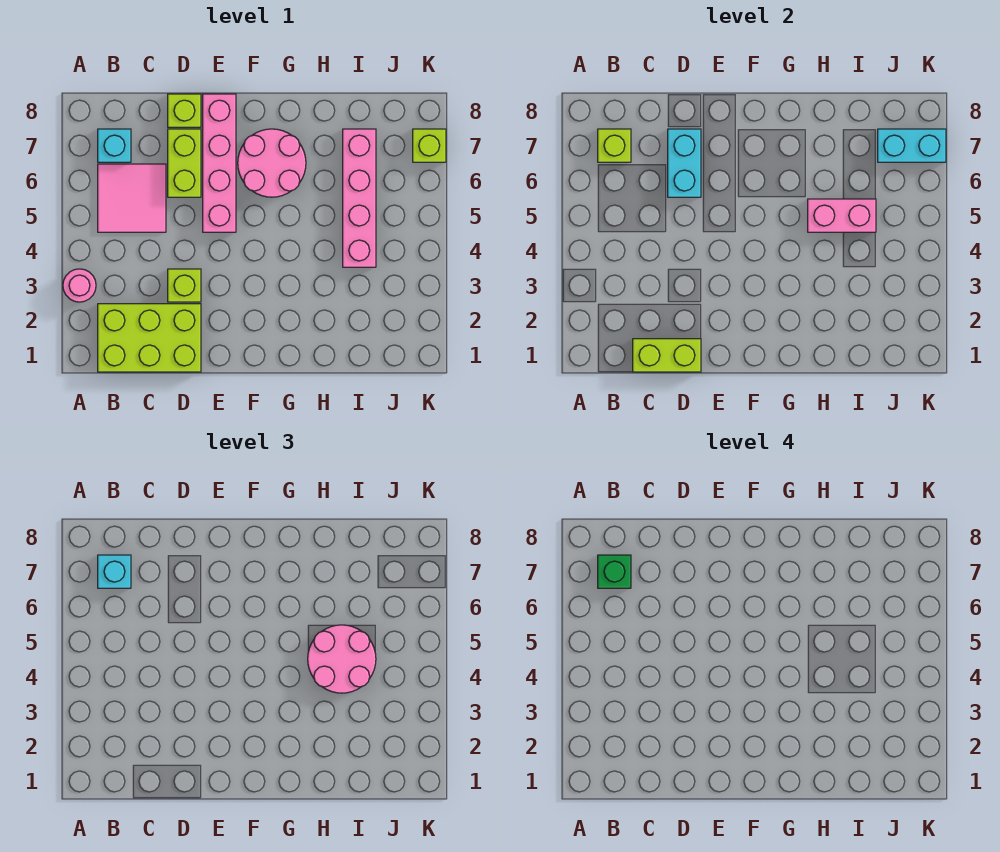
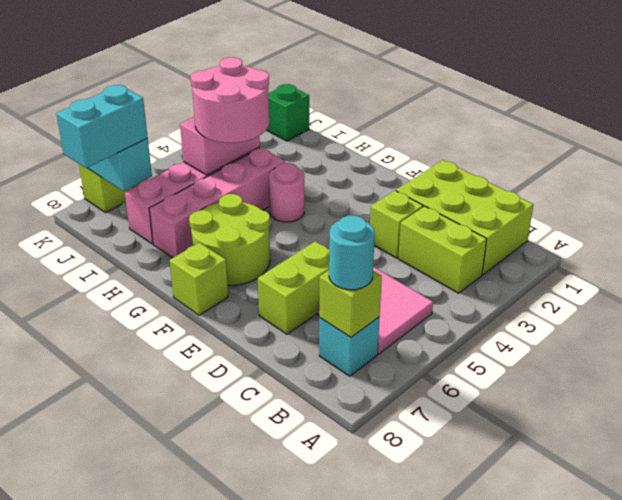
pink round brick A3 level 1 -> pink round brick G4 level 1
cyan brick B7 level 3 -> cyan round brick B7 level 3
green brick B7 level 4 -> green brick J1 level 1
lime brick C1:D1 level 2 -> lime brick B3:C3 level 1
cyan brick D6:D7 level 2 -> cyan brick J7:J8 level 3
lime brick D8 level 1 -> lime brick F8 level 1
pink brick E5:E8 level 1 -> pink brick H4:H7 level 1
pink round brick F6:G7 level 1 -> lime round brick F6:G7 level 1
pink brick H5:I5 level 2 -> pink brick I4:I5 level 2

